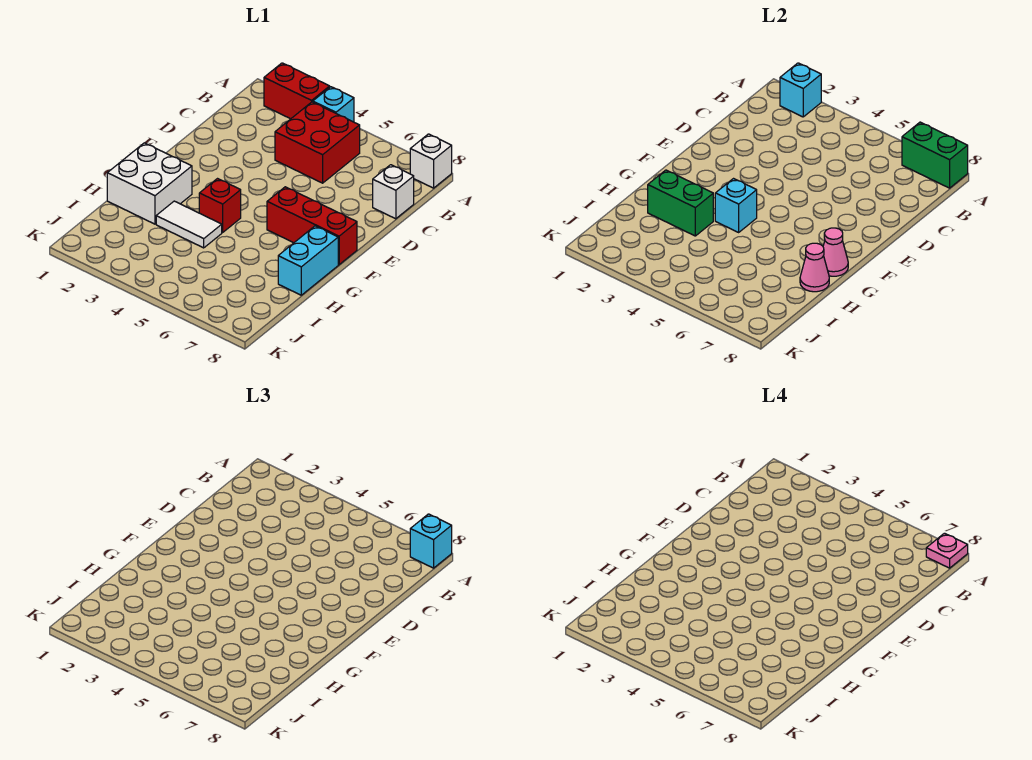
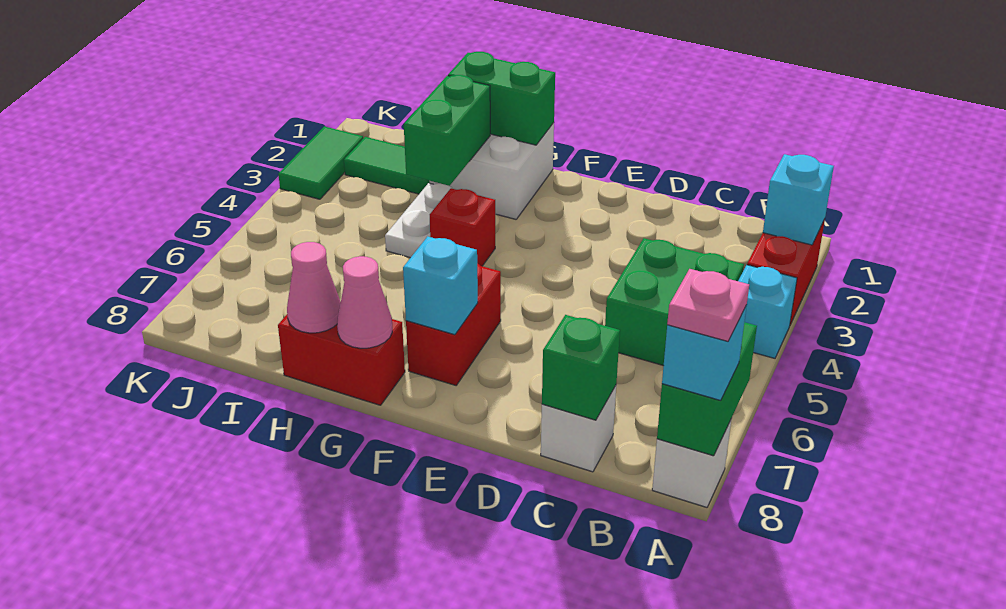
red brick B4:C5 level 1 -> green brick B4:C5 level 1
none -> green brick C8 level 2
red brick F6:F8 level 1 -> red brick F6:F7 level 1
none -> green brick G1:H1 level 2
cyan brick G4 level 2 -> cyan brick F7 level 2
cyan brick G8:H8 level 1 -> red brick G8:H8 level 1
white tile H3:H4 level 1 -> white plate H3:H4 level 1
none -> green tile I2:J2 level 1
none -> green tile K2:K3 level 1

